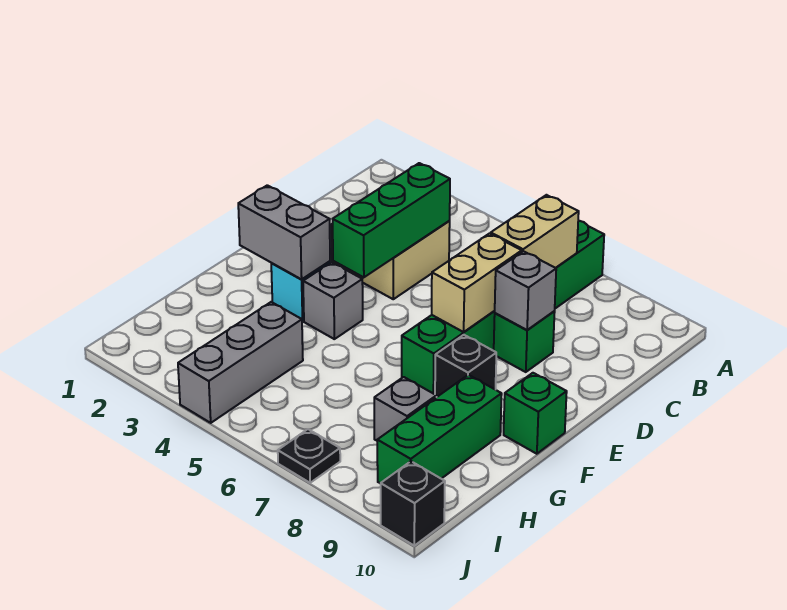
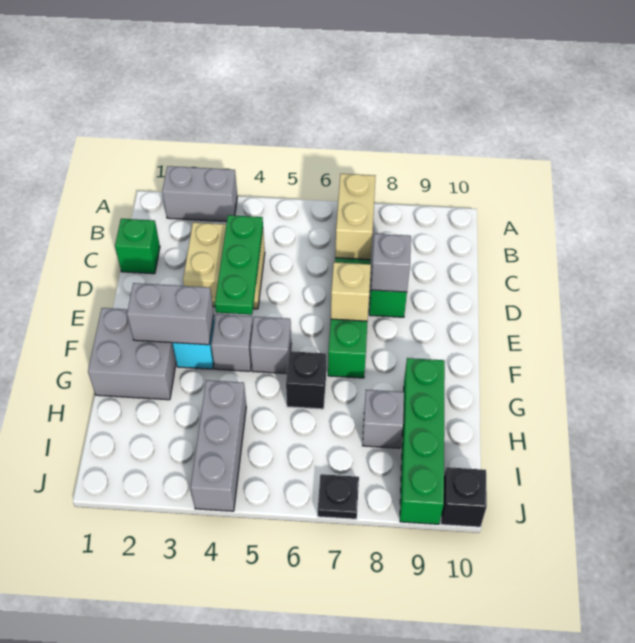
none -> grey brick A2:A3 level 1
green brick C4:E4 level 2 -> green plate C4:E4 level 2
tan brick D7:E7 level 2 -> tan brick E7 level 2
none -> grey brick F1:G2 level 1
none -> grey brick F5 level 1
black brick F8 level 1 -> black brick G6 level 1
green brick F10 level 1 -> green brick C1 level 1
green brick G9:I9 level 1 -> green brick G9:J9 level 1

